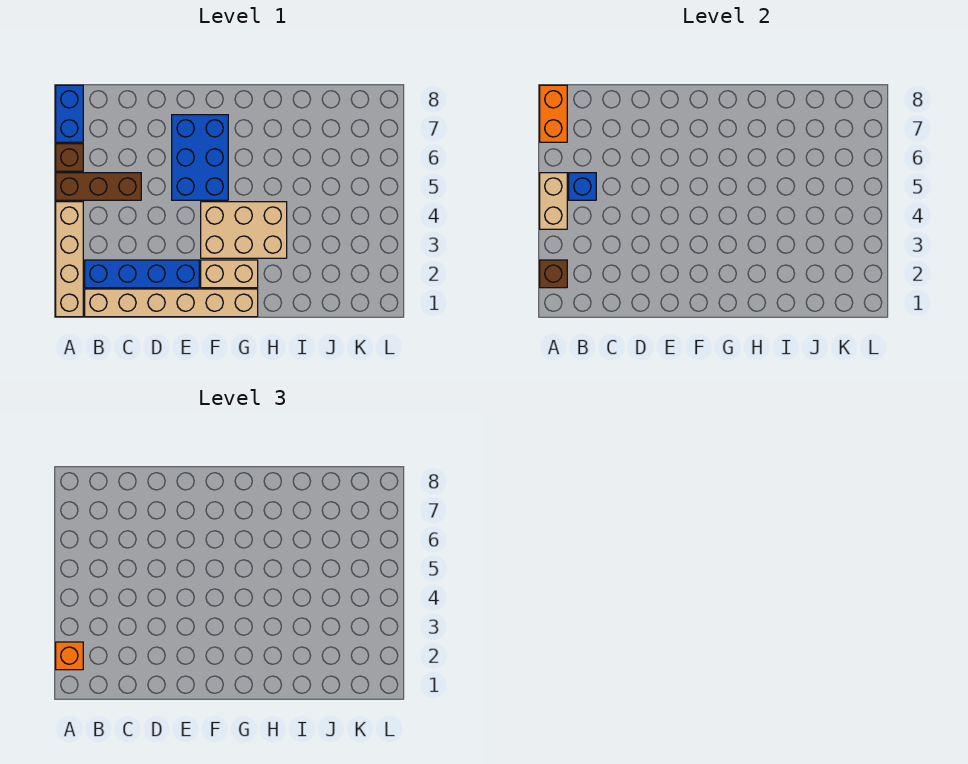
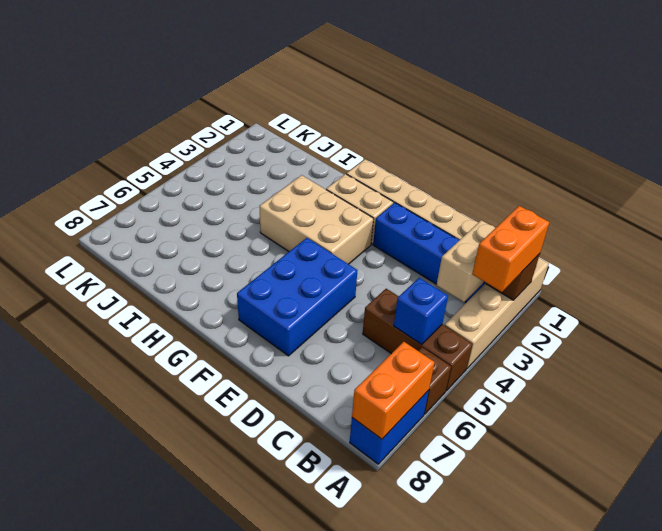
orange brick A2 level 3 -> orange brick A2:A3 level 3
tan brick A4:A5 level 2 -> tan brick B2:B3 level 2

